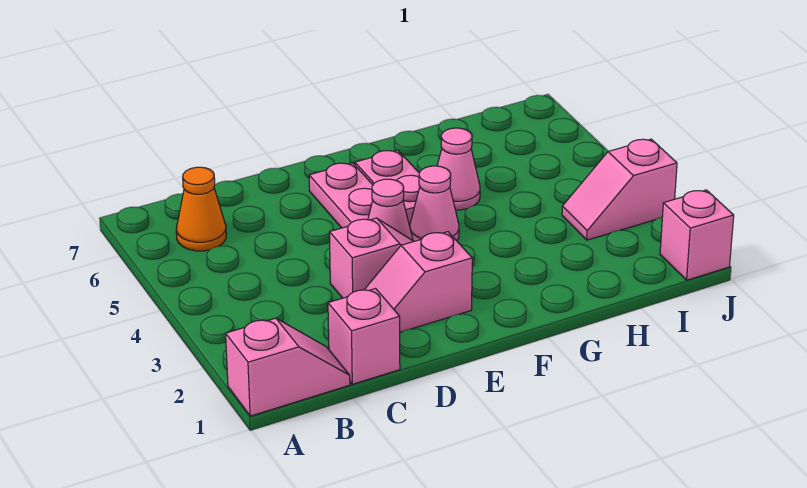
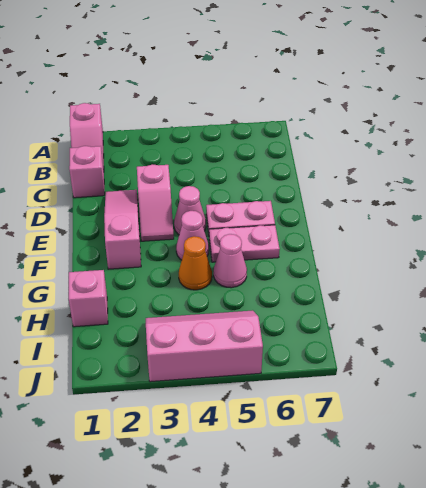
orange cone B6 level 1 -> orange cone G4 level 1
pink slope D2:E2 level 1 top E -> pink slope D2:F2 level 1 top F
pink slope I3:J3 level 1 top J -> pink slope I3:J5 level 1 top J
pink brick J1 level 1 -> pink brick H1 level 1

